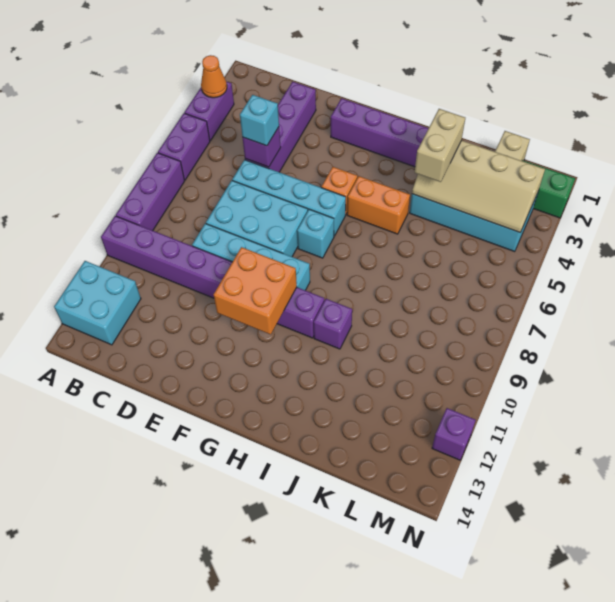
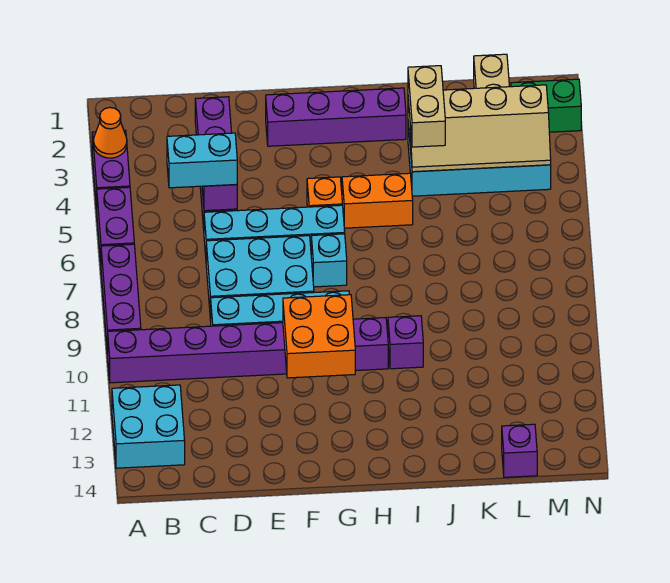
cyan brick D5 level 3 -> cyan brick C5:D5 level 3
purple brick N12 level 1 -> purple brick L14 level 1

